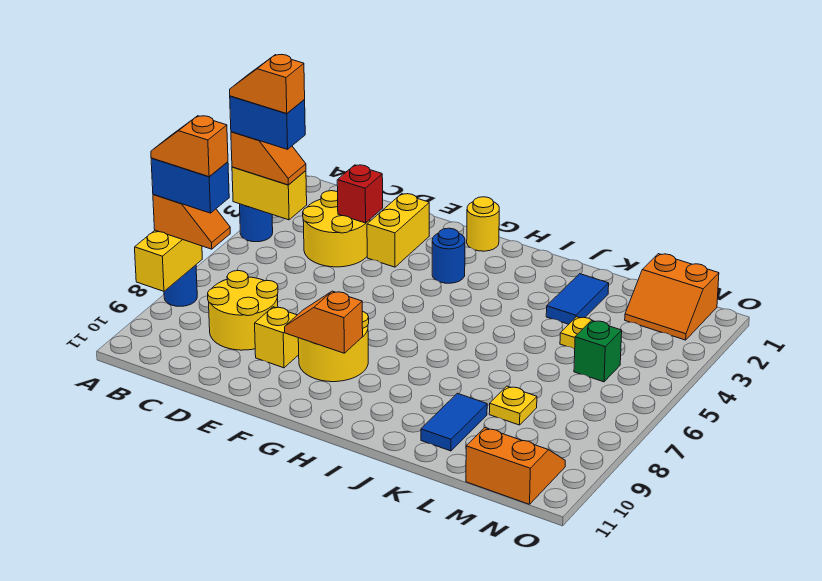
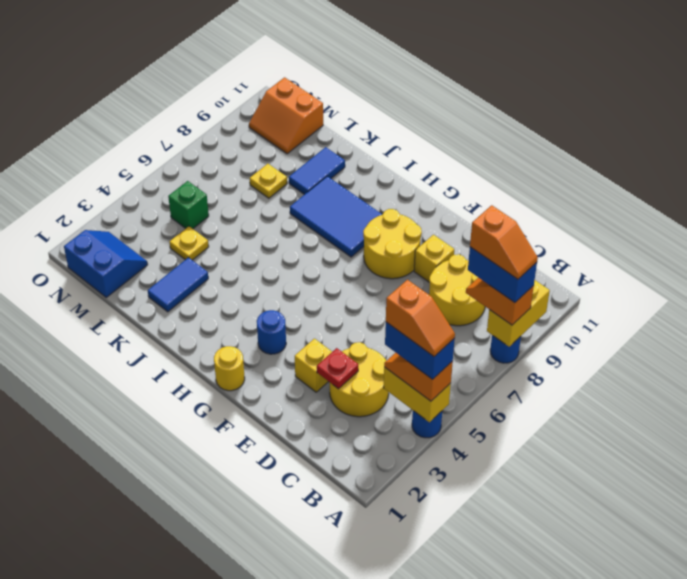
red brick D3 level 2 -> red plate D3 level 2
yellow brick E2:E3 level 1 -> yellow brick E3 level 1
orange slope F9:G9 level 2 top G -> none
none -> blue tile H8:J9 level 1
orange slope M1:N2 level 1 top 1 -> blue slope M1:N2 level 1 top 1

